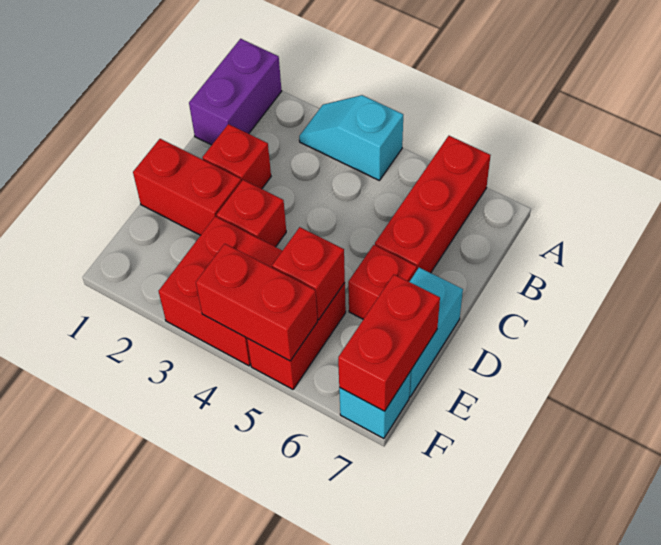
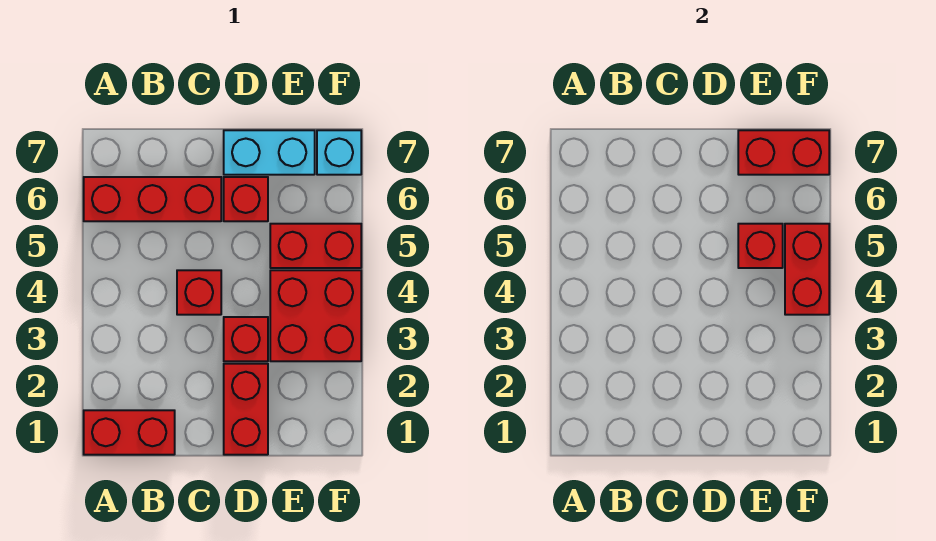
purple brick A1:B1 level 1 -> red brick A1:B1 level 1
cyan slope A3:A4 level 1 top 4 -> none
red brick C2 level 1 -> red brick C4 level 1

